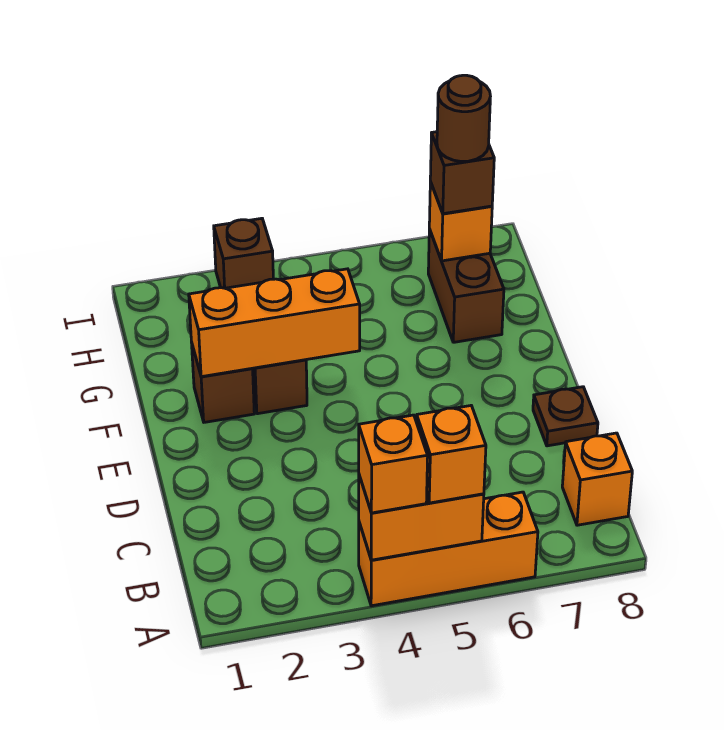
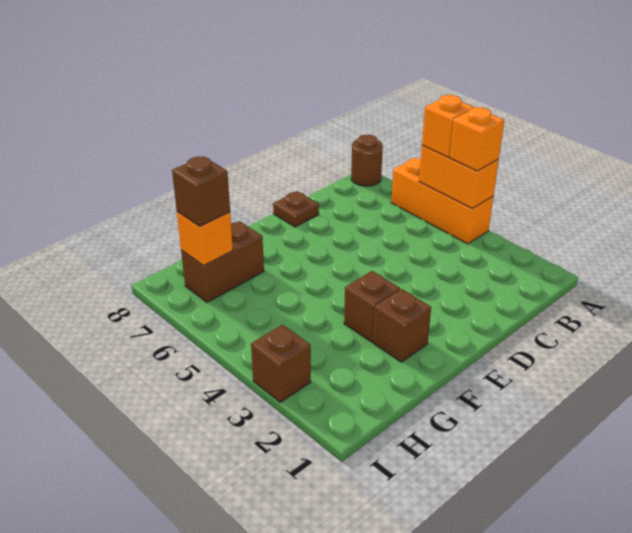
orange brick B8 level 1 -> none
orange brick F2:F4 level 2 -> none
brown round brick H7 level 4 -> brown round brick A8 level 1

